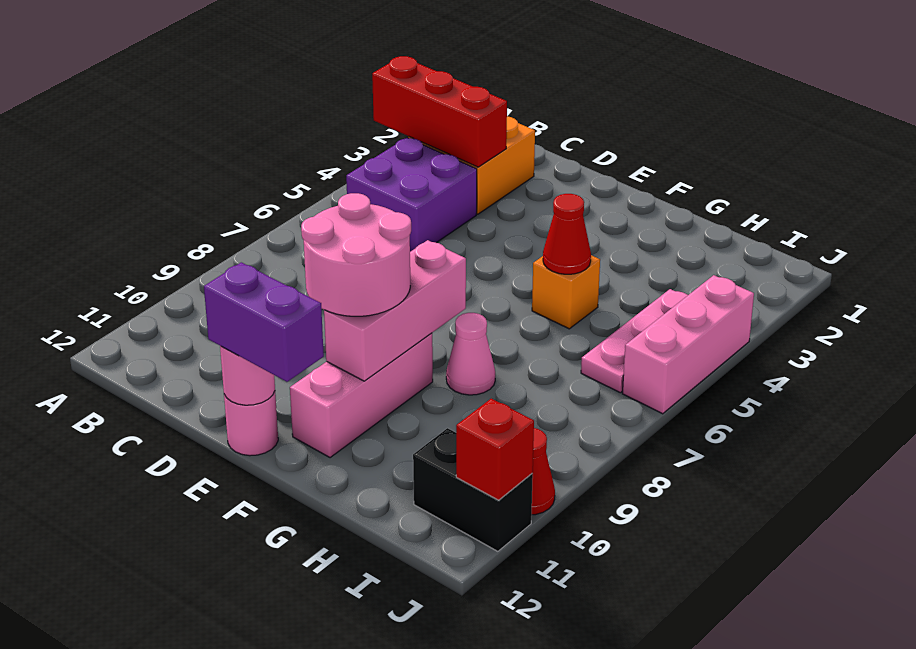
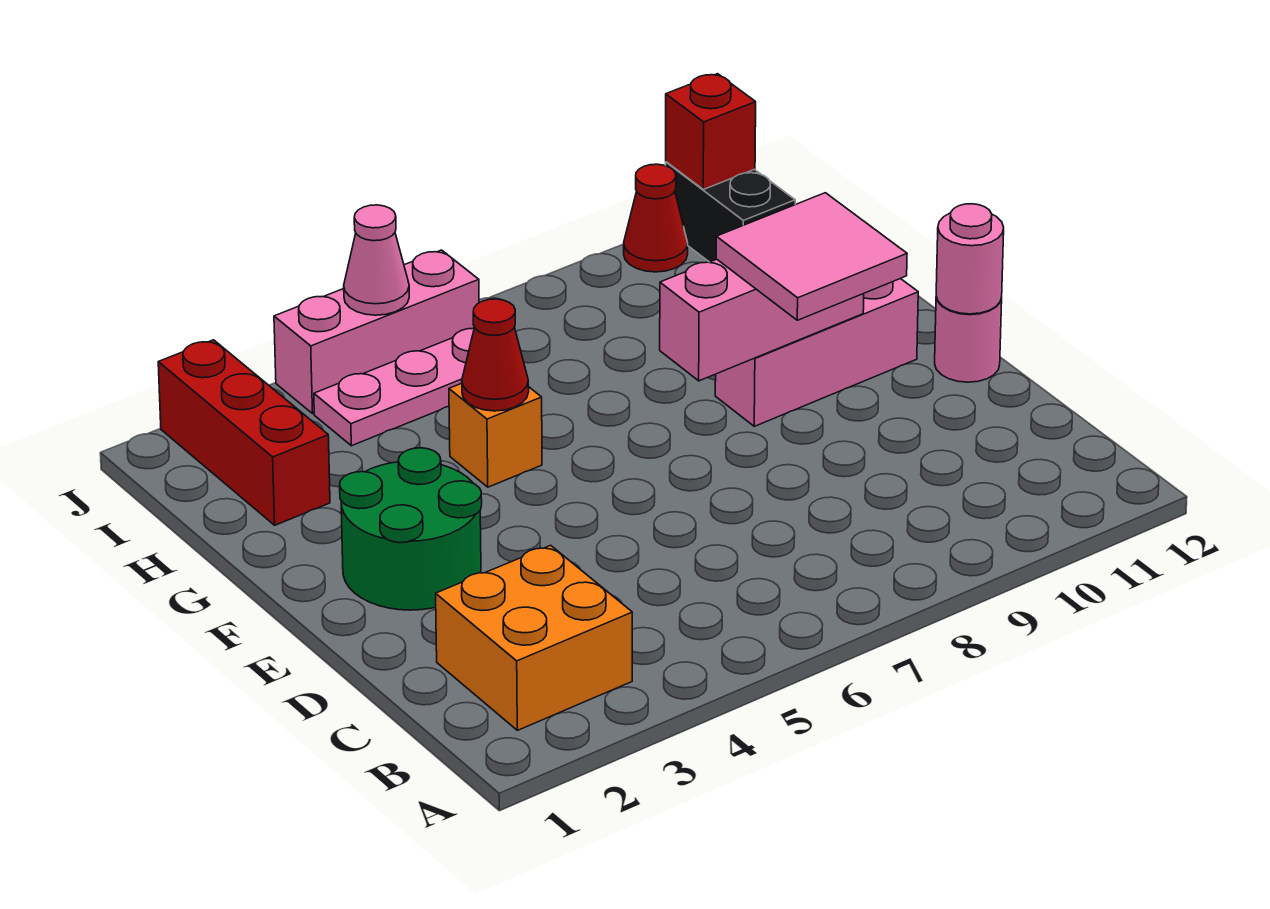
red brick A3:C3 level 2 -> red brick H2:J2 level 1
purple brick B4:C5 level 1 -> none
none -> green round brick E2:F3 level 1
pink round brick E9:F10 level 3 -> pink tile E9:F10 level 3
purple brick E12:F12 level 3 -> none
pink cone G8 level 1 -> pink cone J5 level 2

